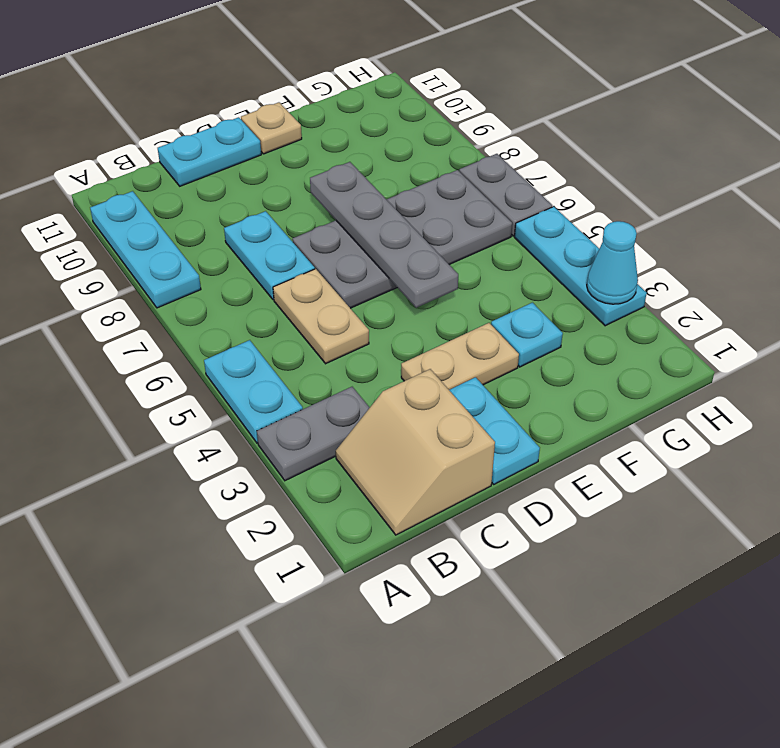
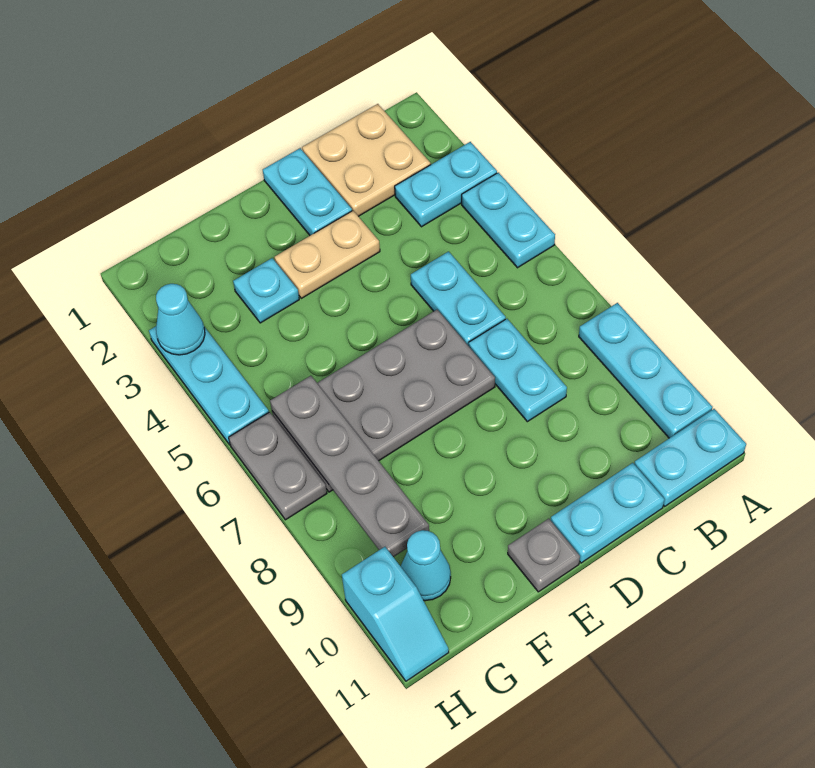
grey plate A3:B3 level 1 -> cyan plate A3:B3 level 1
none -> cyan plate A11:B11 level 1
tan slope B1:C2 level 1 top C -> tan plate B1:C2 level 1
tan plate C5:C6 level 1 -> cyan plate C5:C6 level 1
grey plate E5:E8 level 2 -> grey plate G6:G9 level 2
tan plate E11 level 1 -> grey plate E11 level 1
none -> cyan cone G10 level 1
none -> cyan slope H10:H11 level 1 top 10

